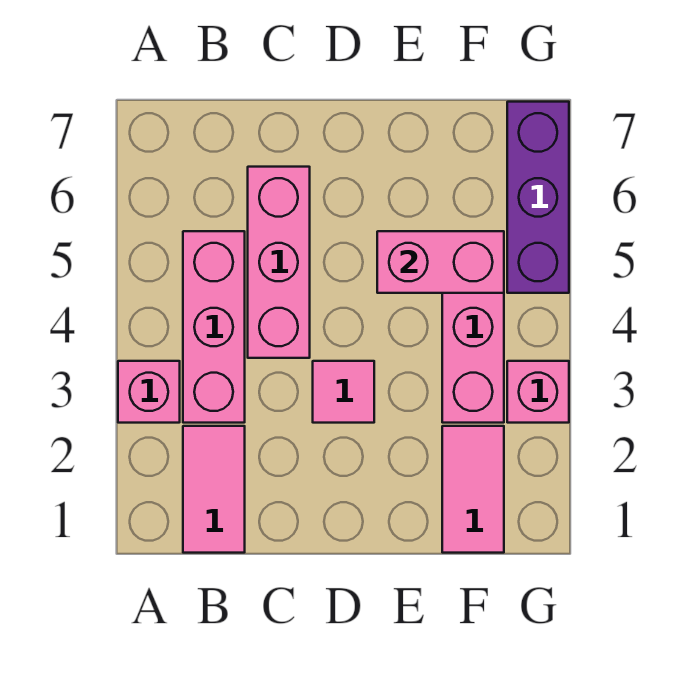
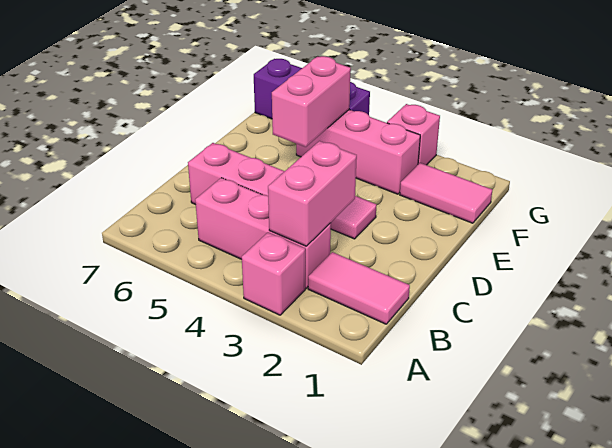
none -> pink brick B3:C3 level 2

